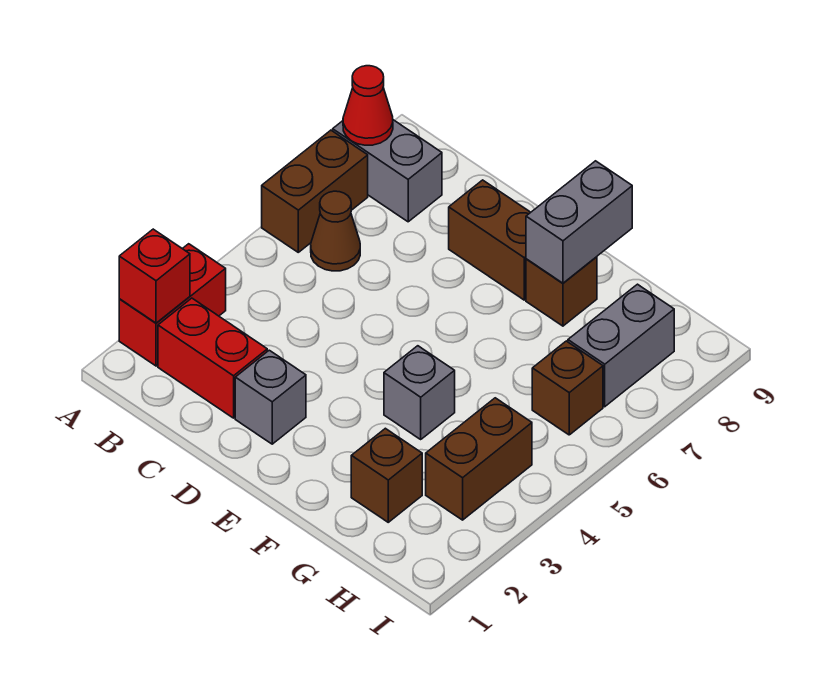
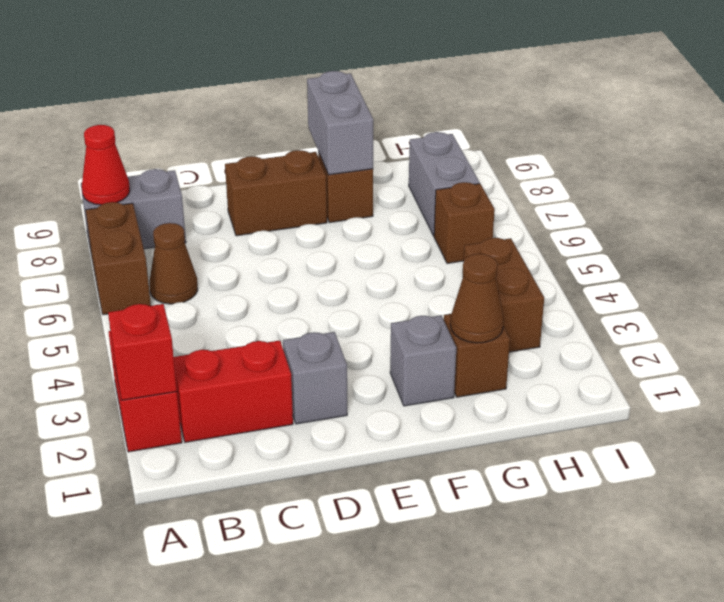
grey brick F4 level 1 -> grey brick F2 level 1
none -> brown cone G2 level 2

